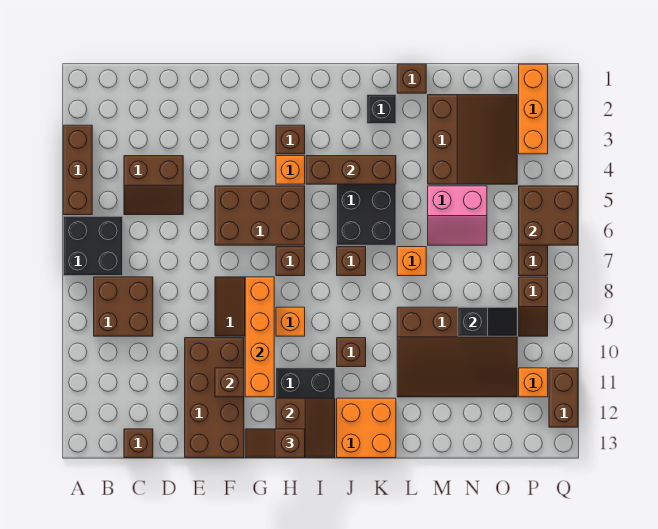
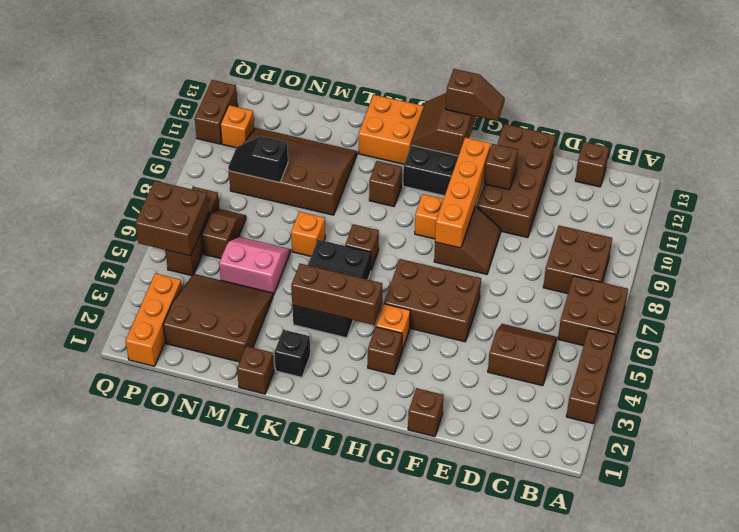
black brick A6:B7 level 1 -> brown brick A6:B7 level 1
brown brick H7 level 1 -> brown brick F1 level 1
brown slope M2:O4 level 1 top M -> brown slope M2:O4 level 1 top 2
brown slope P8:P9 level 1 top 8 -> brown slope O6:O7 level 1 top 6

